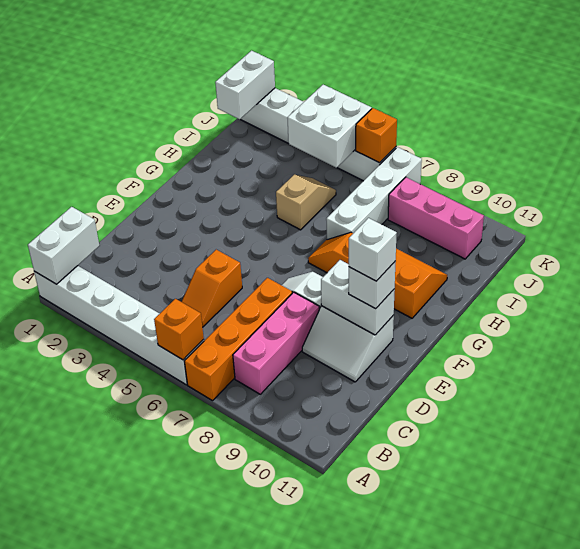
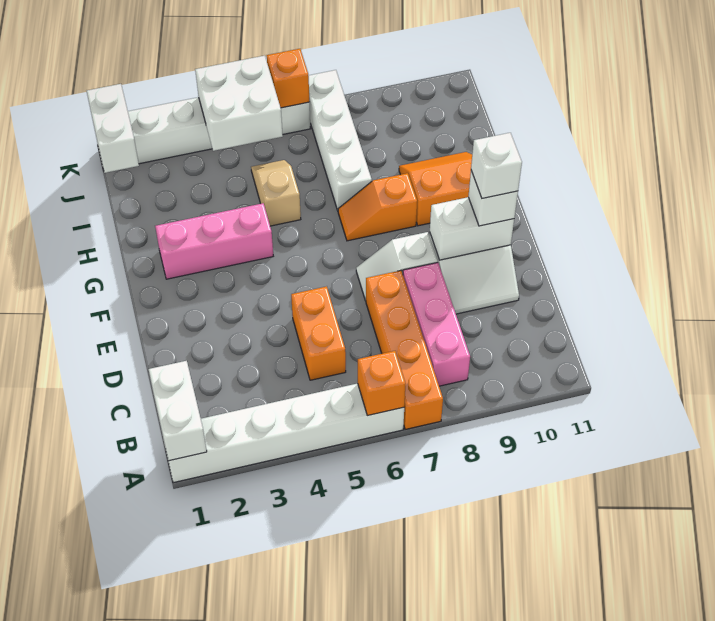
orange slope C5:D5 level 1 top D -> orange brick C5:D5 level 1
pink brick J8:J10 level 1 -> pink brick G2:G4 level 1

